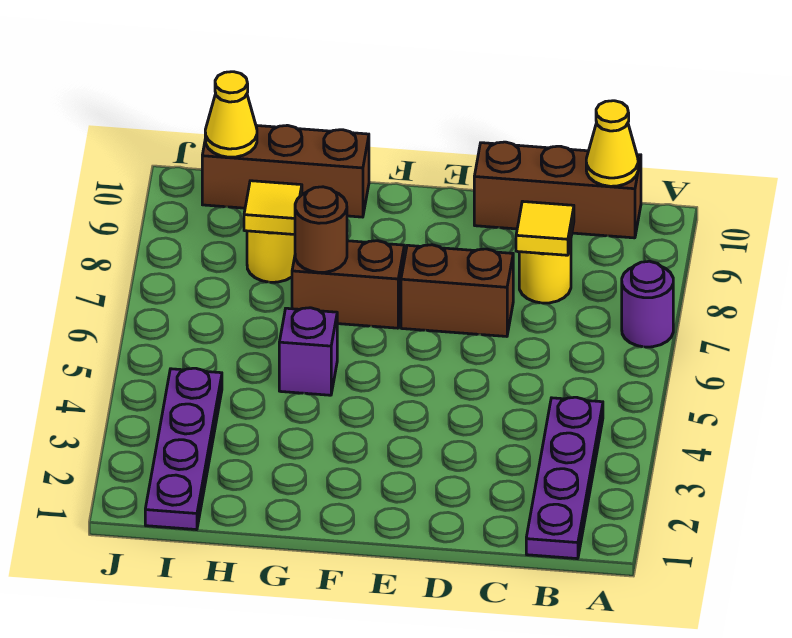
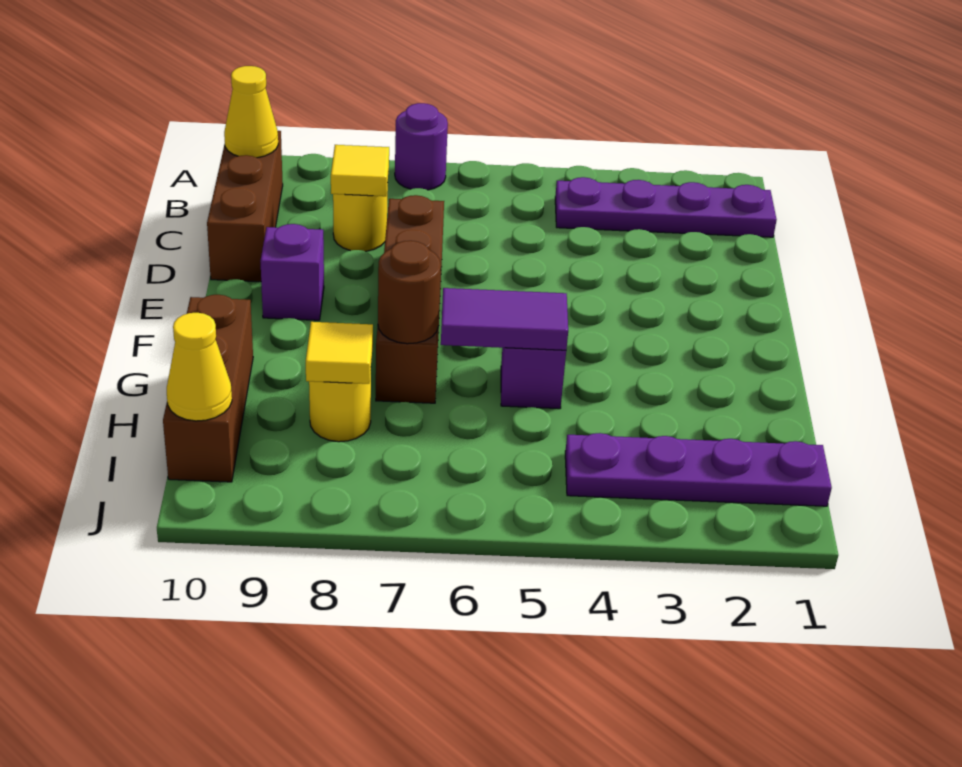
none -> purple brick E9 level 1
none -> purple tile G5:G6 level 2

